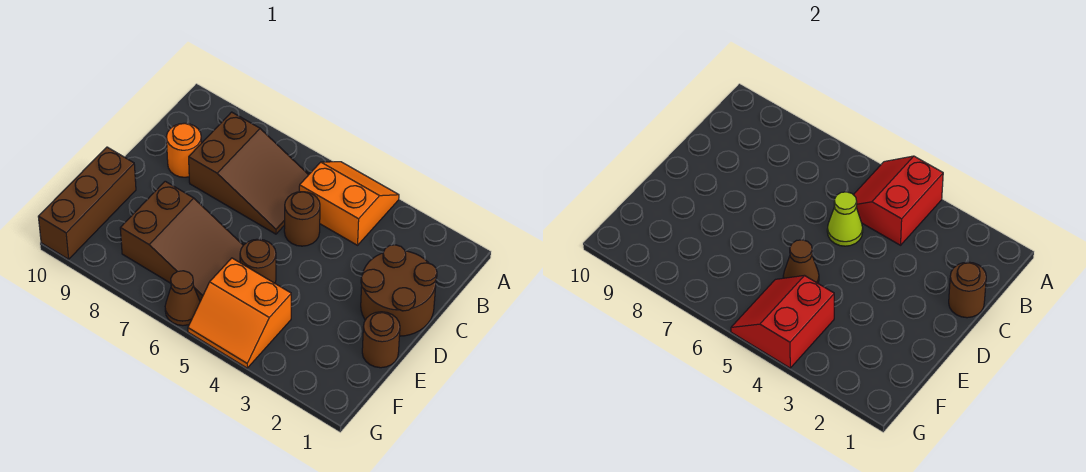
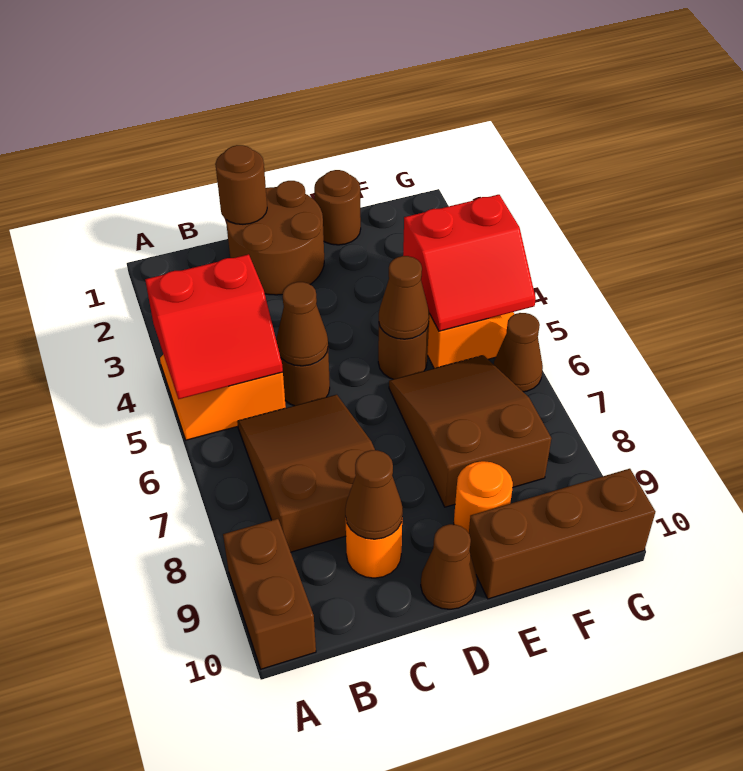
none -> brown brick A9:A10 level 1
lime cone C5 level 2 -> brown cone C5 level 2
none -> brown cone C9 level 2
none -> brown cone D10 level 1
none -> orange round brick E9 level 1

